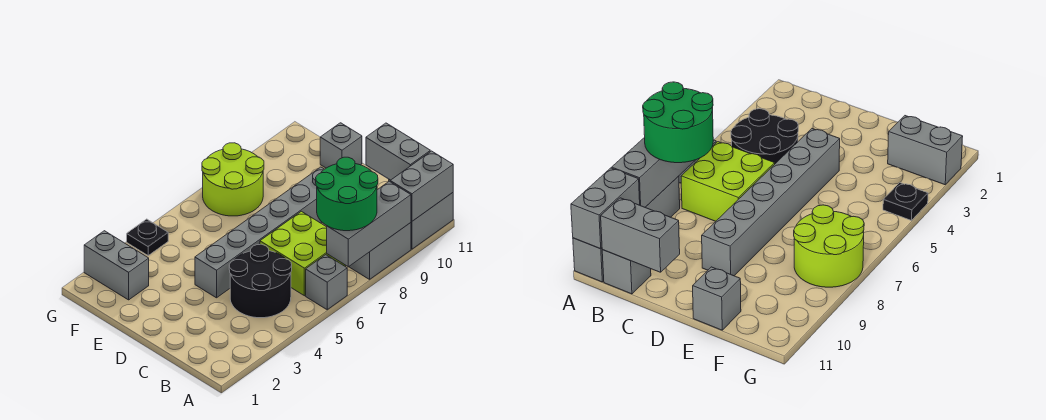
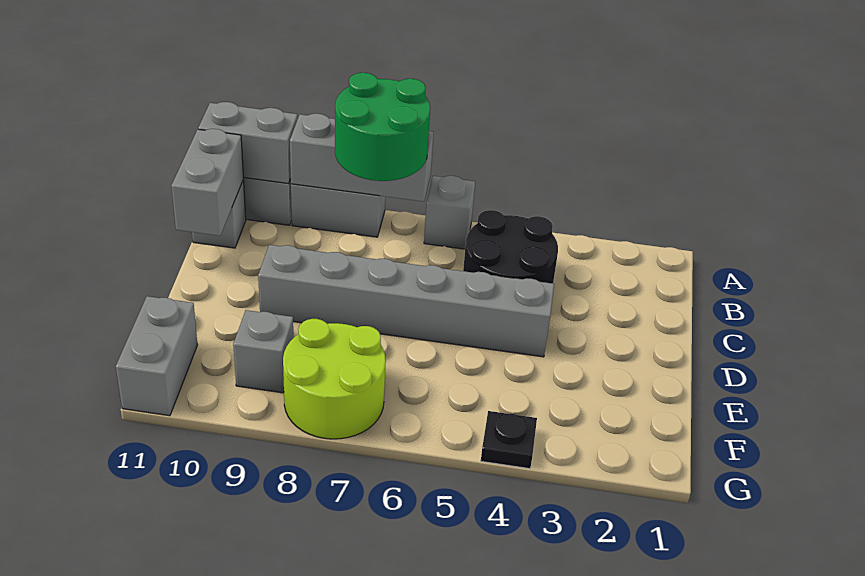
lime brick B6:C7 level 1 -> none
grey brick E11 level 1 -> grey brick F9 level 1
grey brick F2:G2 level 1 -> grey brick F11:G11 level 1

